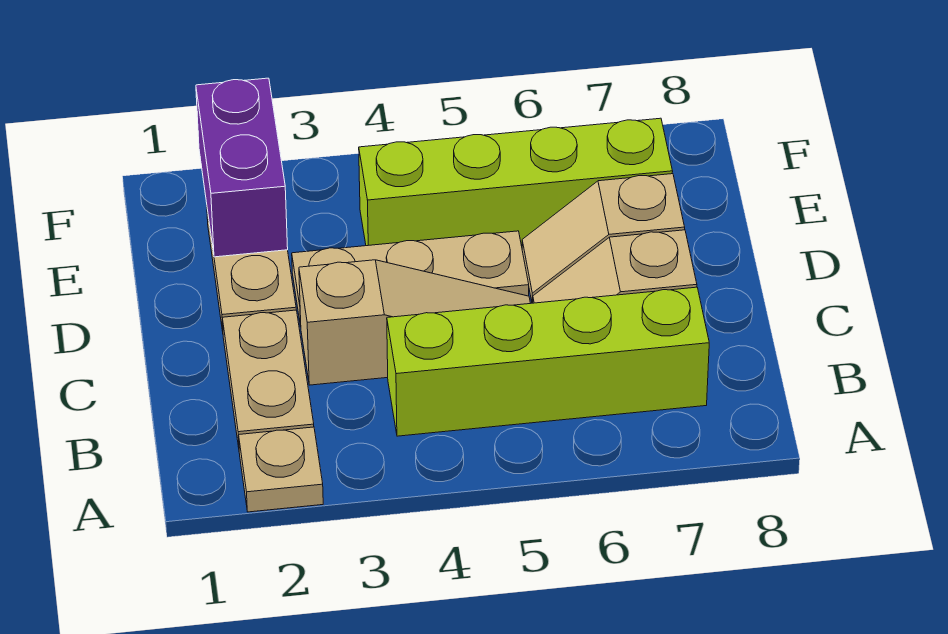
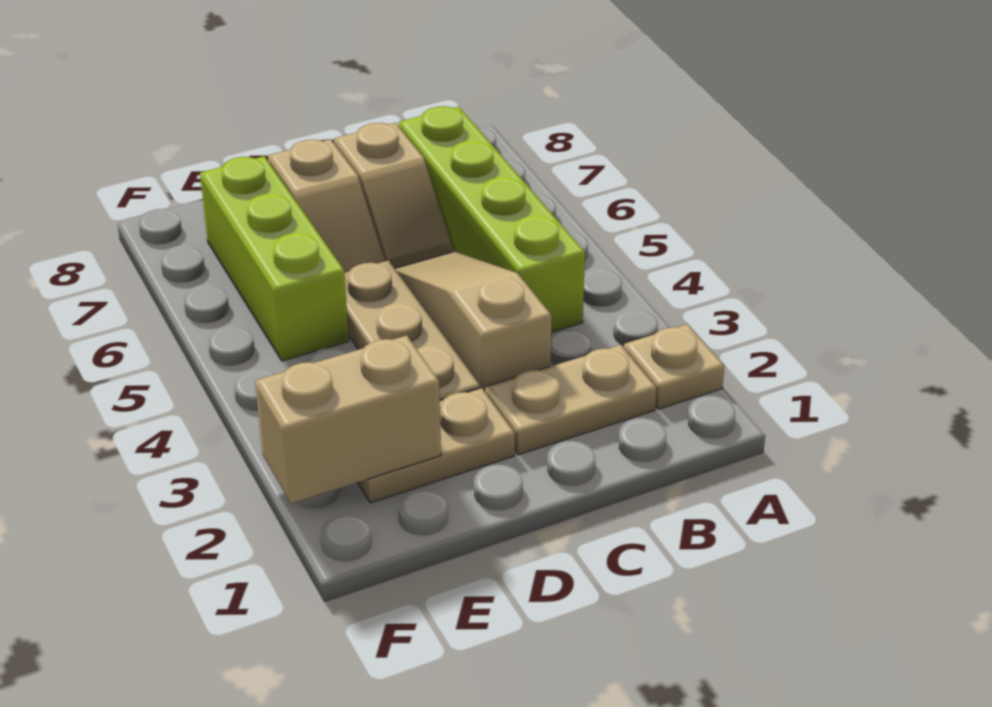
purple brick E2:F2 level 2 -> tan brick E2:F2 level 2
lime brick E4:E7 level 1 -> lime brick E5:E7 level 1

